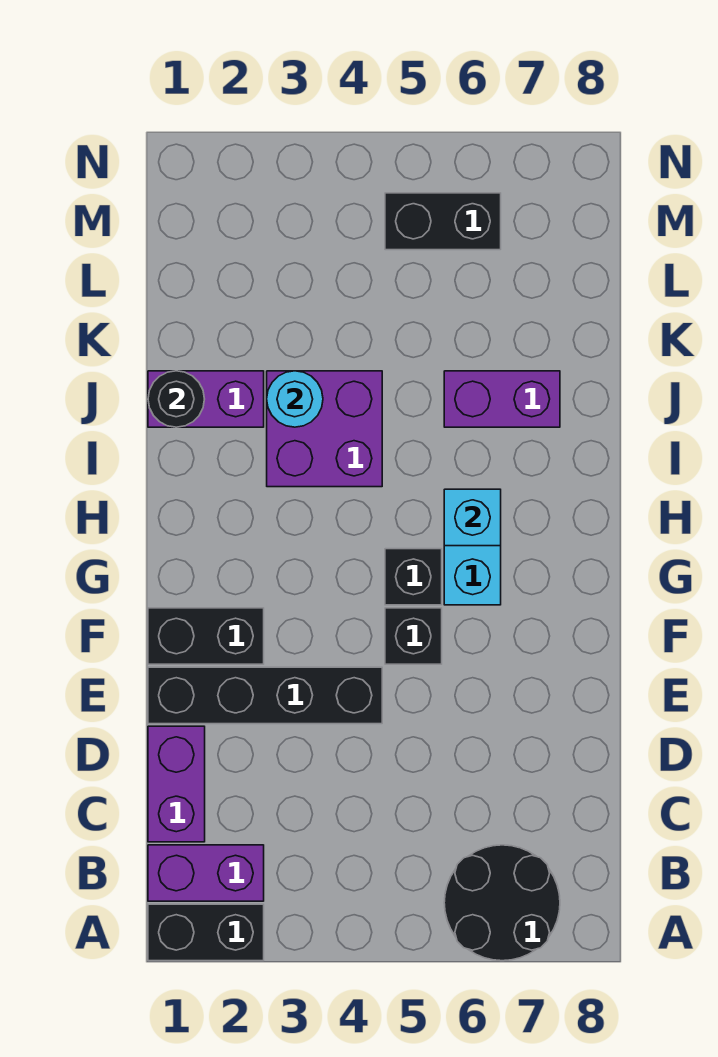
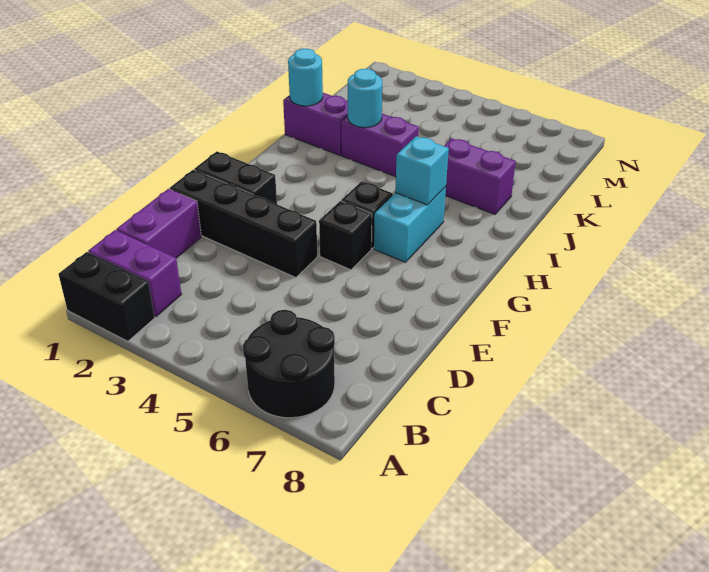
purple brick I3:J4 level 1 -> purple brick J3:J4 level 1
black round brick J1 level 2 -> cyan round brick J1 level 2
black brick M5:M6 level 1 -> none

